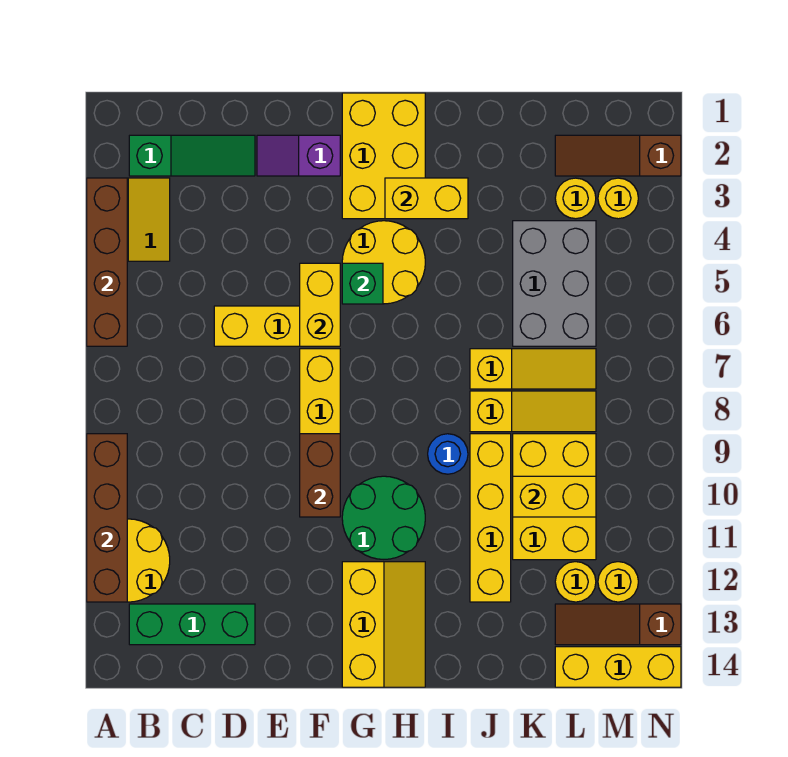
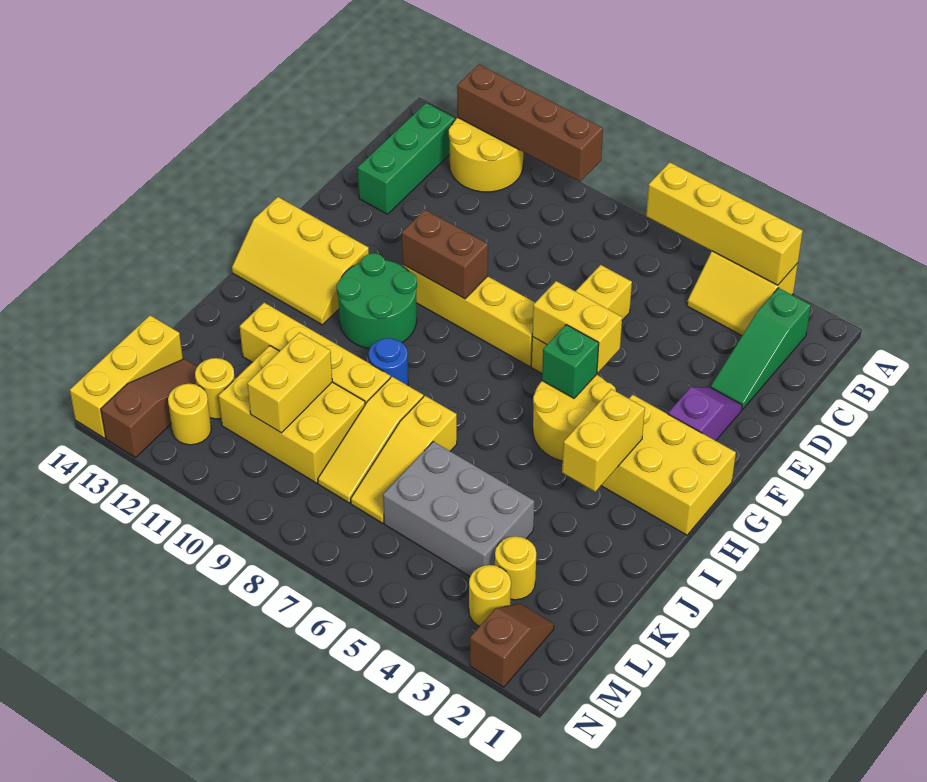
brown brick A3:A6 level 2 -> yellow brick A3:A6 level 2
brown slope L2:N2 level 1 top N -> brown slope M2:N2 level 1 top N

